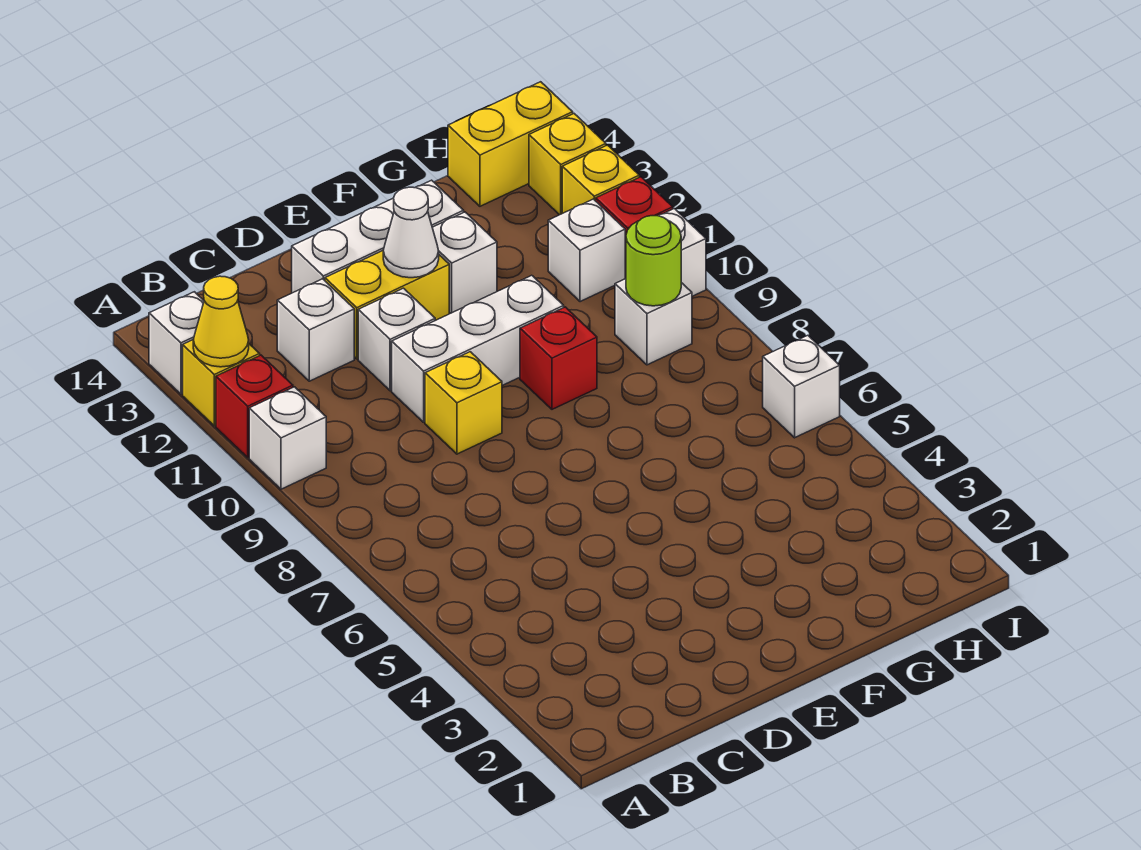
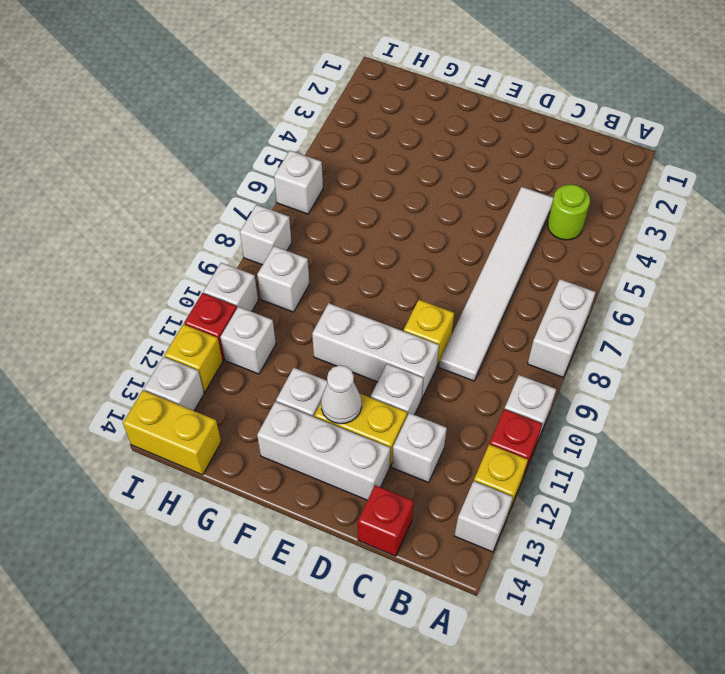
none -> white brick A7:A8 level 1
yellow cone A12 level 2 -> none
none -> white tile C4:C9 level 1
red brick F9 level 1 -> red brick C14 level 1
lime round brick H9 level 2 -> lime round brick B4 level 1
none -> white brick I8 level 1
yellow brick I13 level 1 -> white brick I13 level 1

